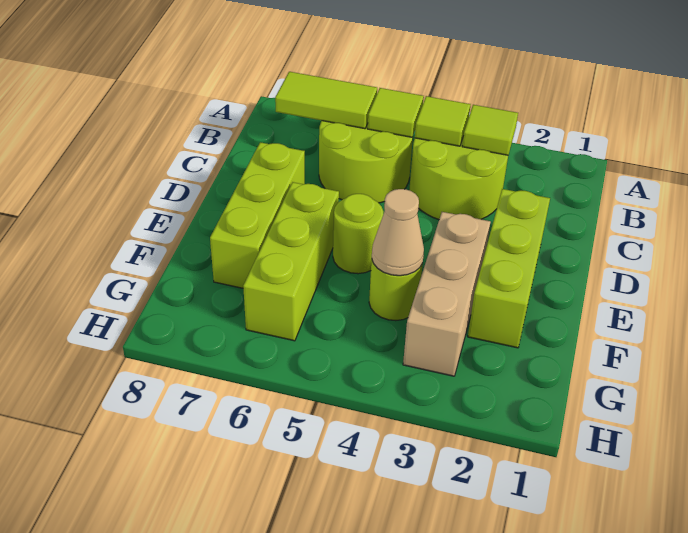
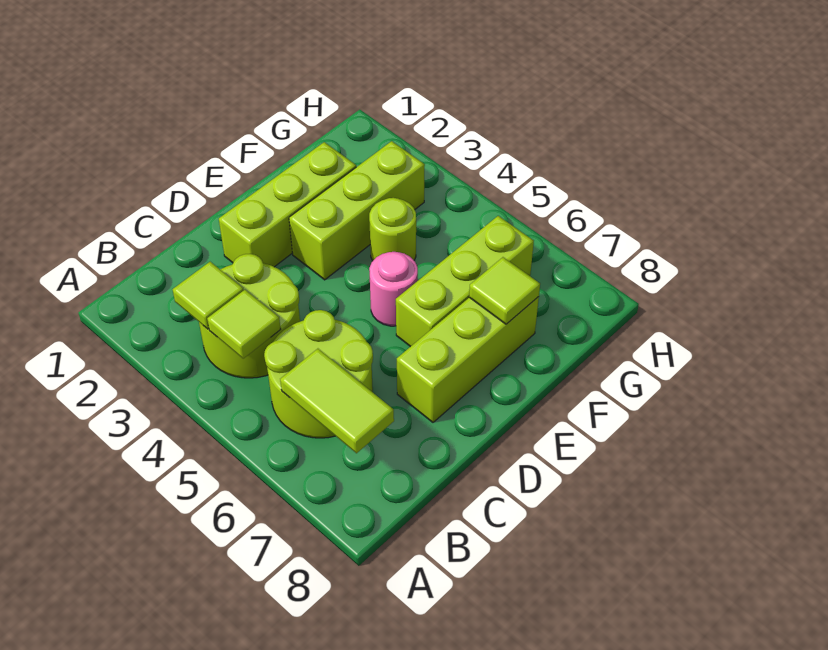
lime tile B5 level 2 -> lime tile F7 level 2
tan brick E3:G3 level 1 -> lime brick E3:G3 level 1
lime round brick E5 level 1 -> pink round brick E5 level 1
tan cone F4 level 2 -> none

